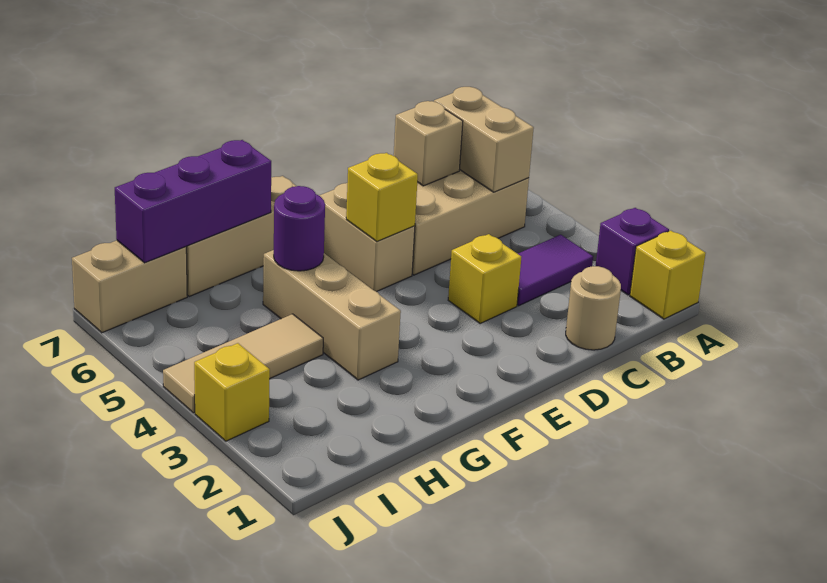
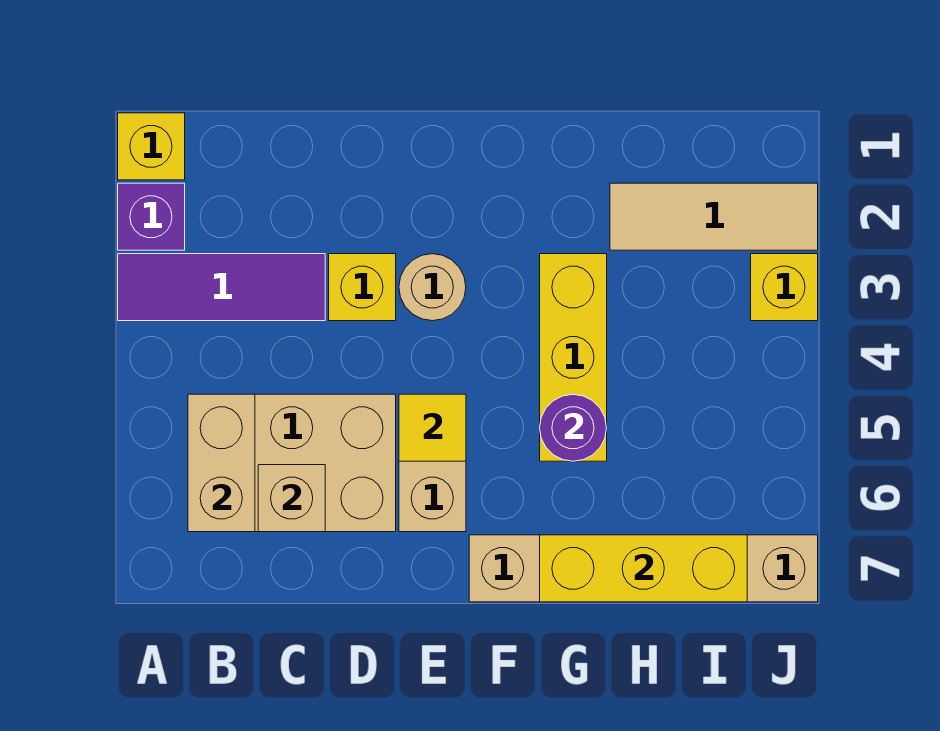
purple tile B3:C3 level 1 -> purple tile A3:C3 level 1
tan round brick C1 level 1 -> tan round brick E3 level 1
yellow brick E5 level 2 -> yellow tile E5 level 2
tan brick G3:G5 level 1 -> yellow brick G3:G5 level 1
purple brick G7:I7 level 2 -> yellow brick G7:I7 level 2
tan tile H4:J4 level 1 -> tan tile H2:J2 level 1

